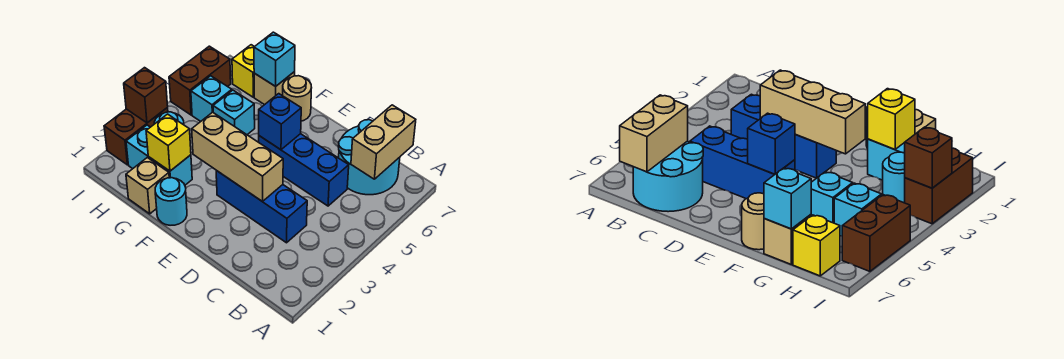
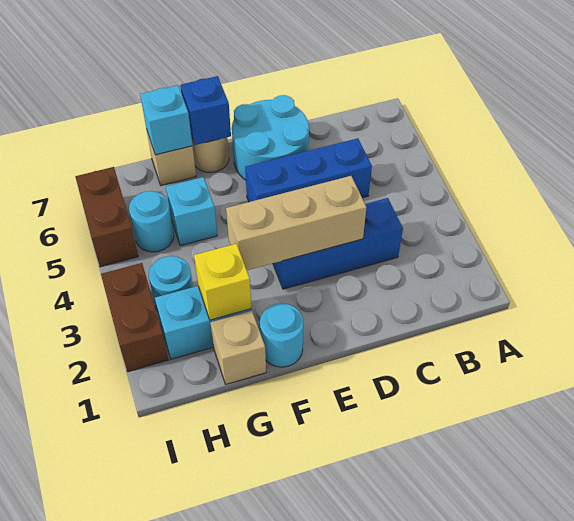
cyan round brick B6:C7 level 1 -> cyan round brick D6:E7 level 1
tan brick B6:B7 level 2 -> none
blue brick E5 level 2 -> blue brick F7 level 2
cyan brick H5 level 1 -> cyan round brick H5 level 1
yellow brick H7 level 1 -> none
brown brick I3 level 2 -> none

